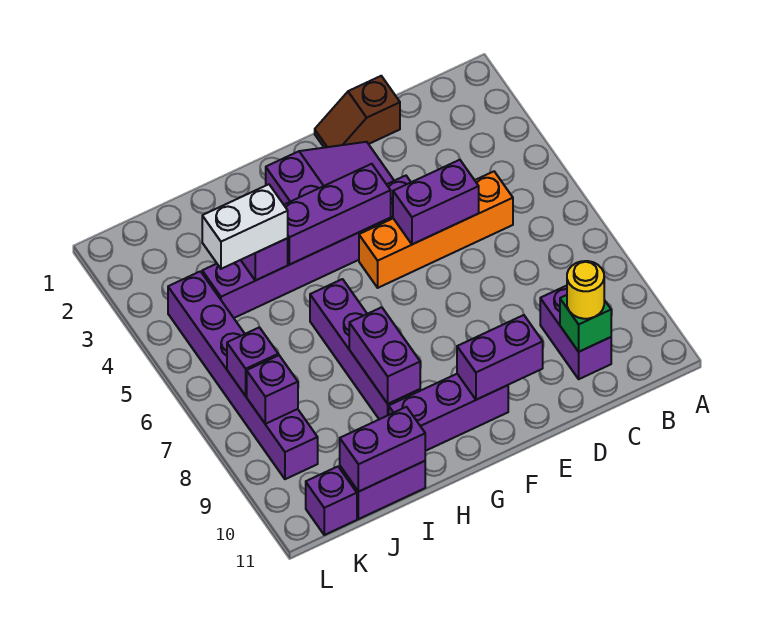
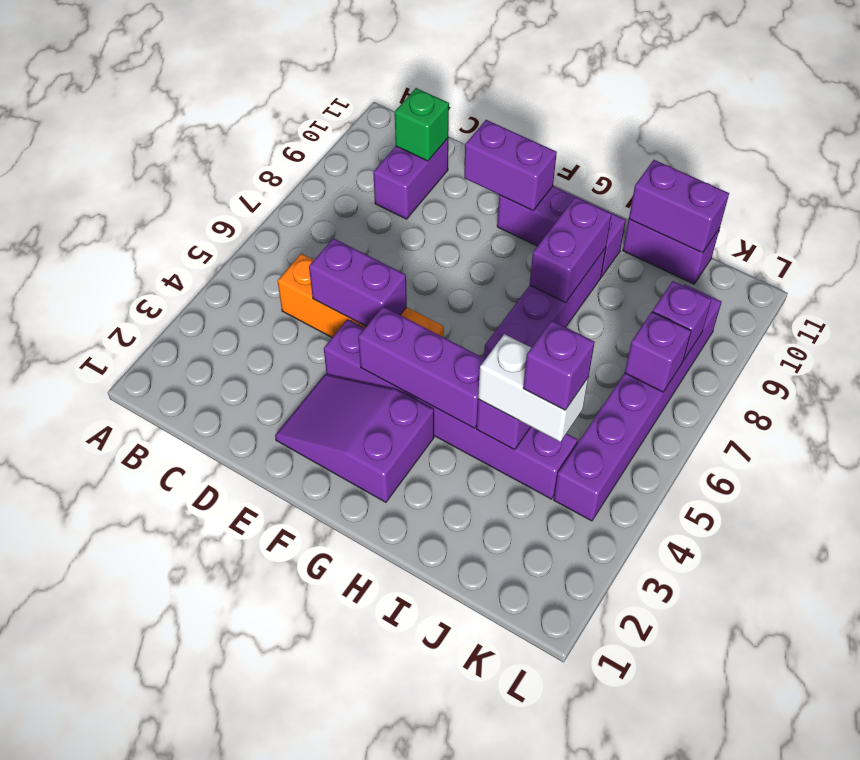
yellow round brick C10 level 3 -> none
brown slope D1:E1 level 1 top D -> none
purple brick K11 level 1 -> purple brick J4 level 4

